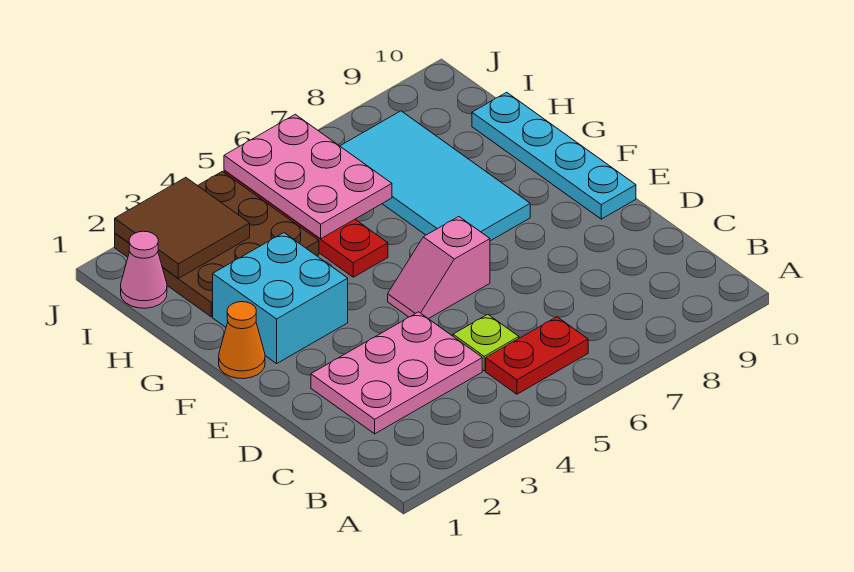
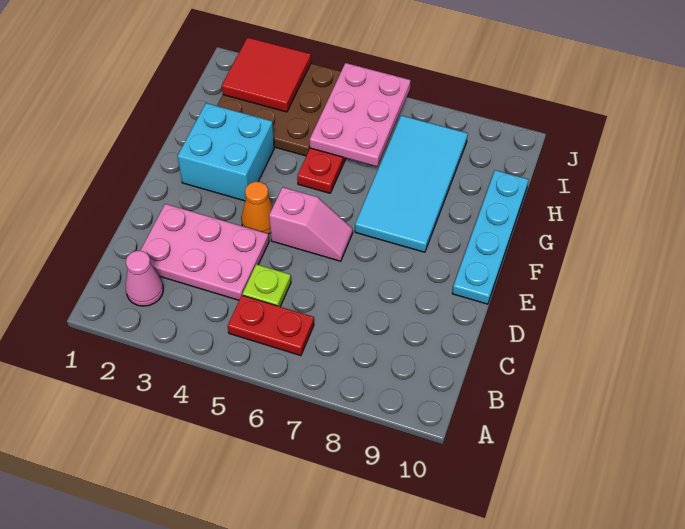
pink slope E5:E6 level 1 top 6 -> pink slope E5:E6 level 1 top 5
orange cone F1 level 1 -> orange cone E4 level 1
pink cone I1 level 1 -> pink cone B2 level 1
brown tile I2:J3 level 2 -> red tile I2:J3 level 2

